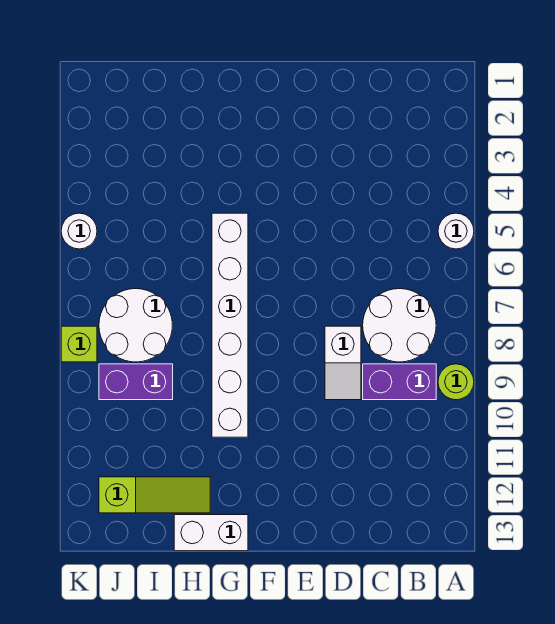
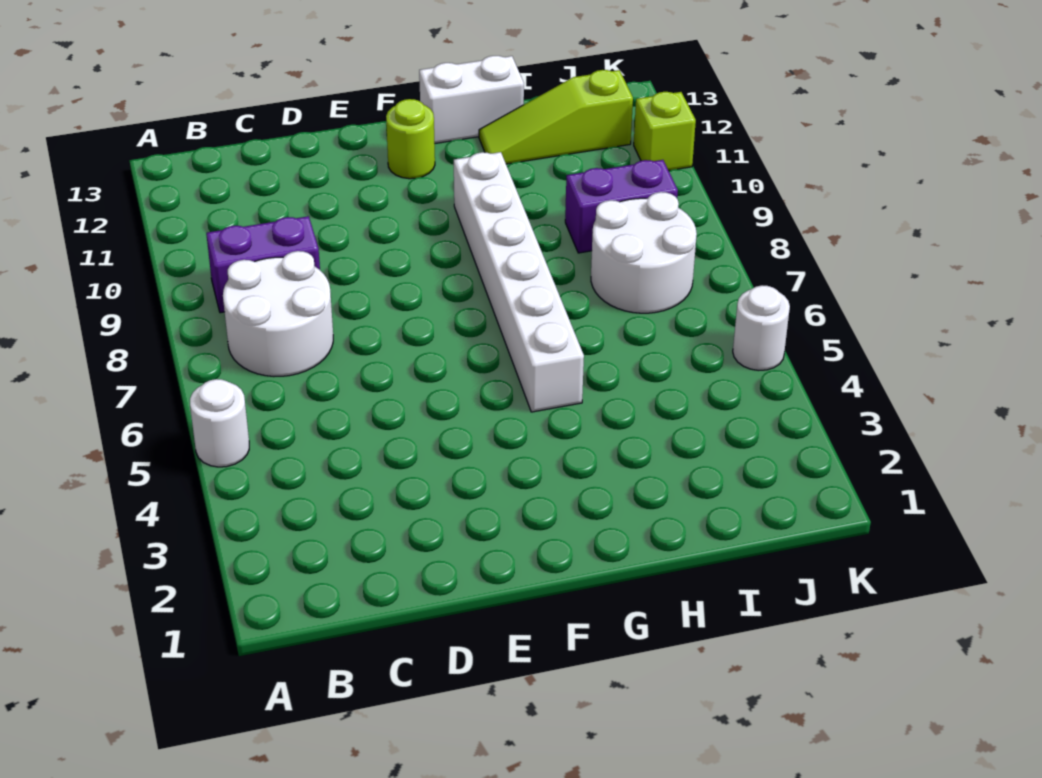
lime round brick A9 level 1 -> lime round brick F12 level 1
white slope D8:D9 level 1 top 8 -> none
lime brick K8 level 1 -> lime brick K11 level 1

